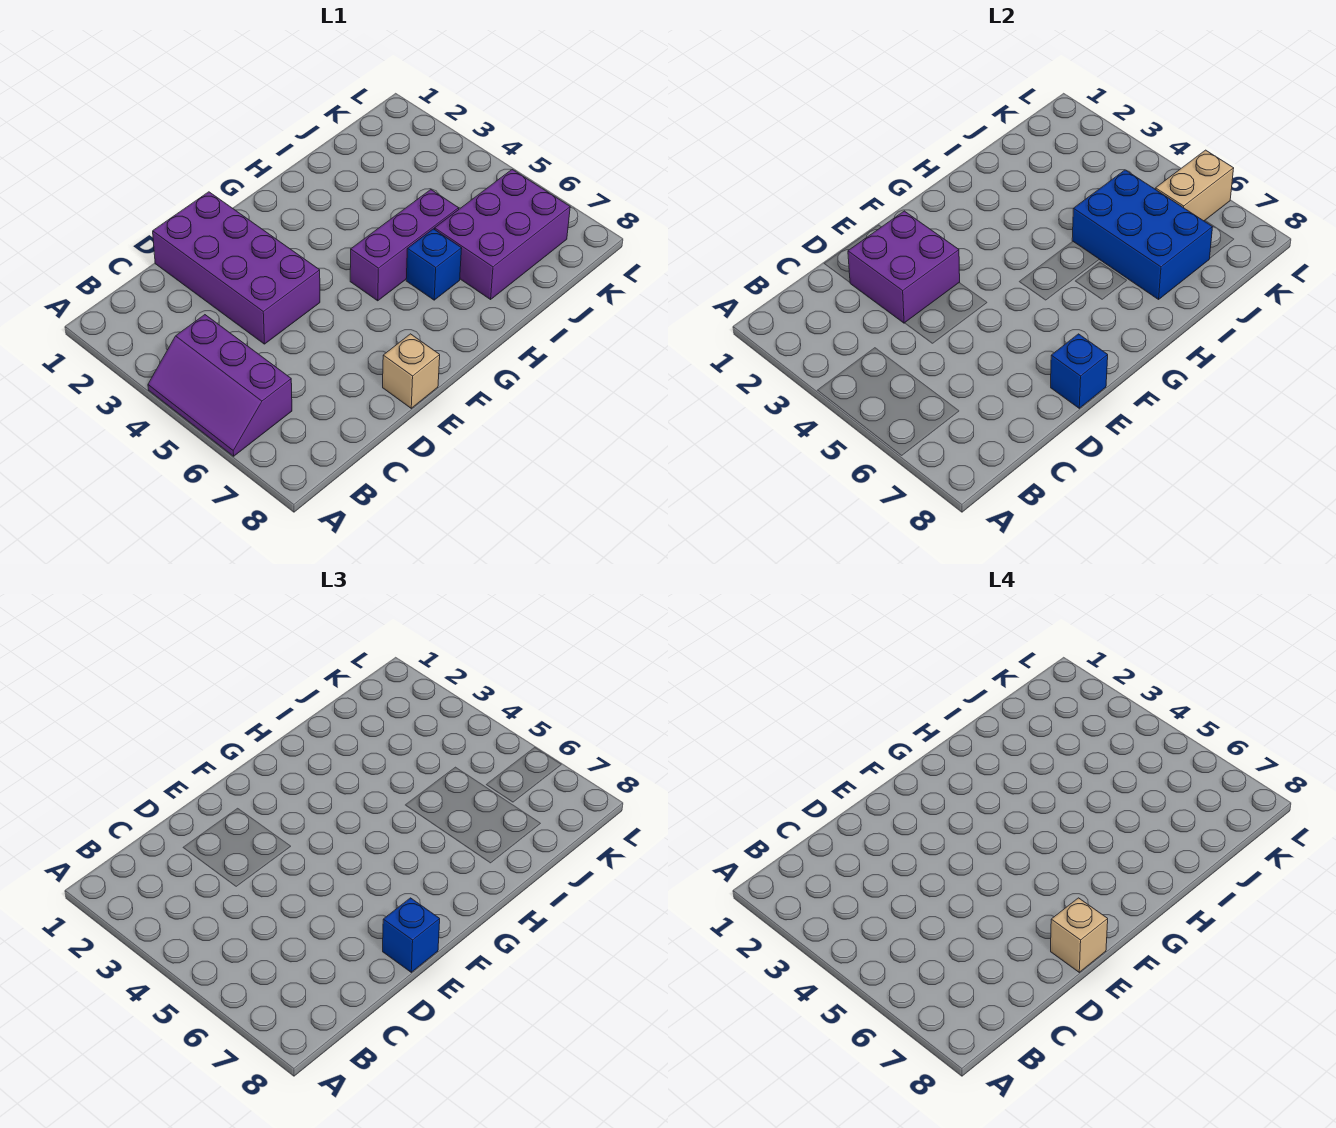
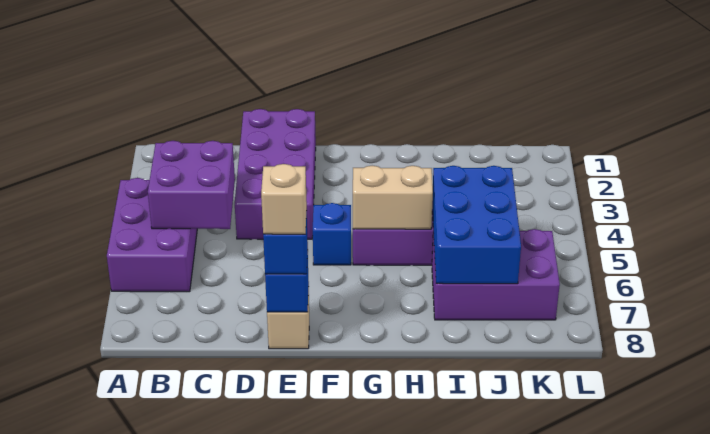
purple slope A4:B6 level 1 top B -> purple brick A4:B6 level 1
purple brick D2:E3 level 2 -> purple brick B4:C5 level 2
blue brick H6 level 1 -> blue brick F5 level 1
tan brick K6:L6 level 2 -> tan brick G5:H5 level 2

